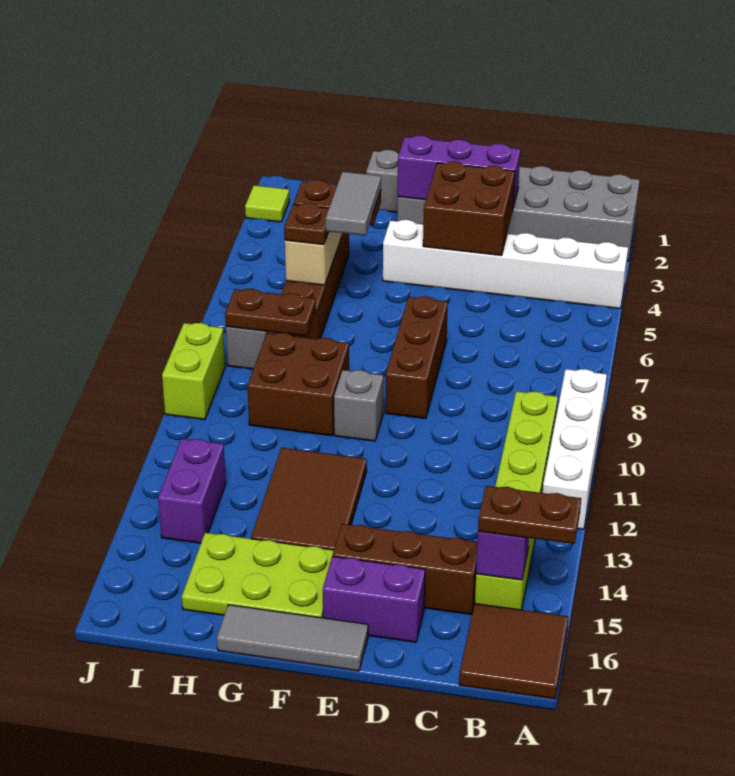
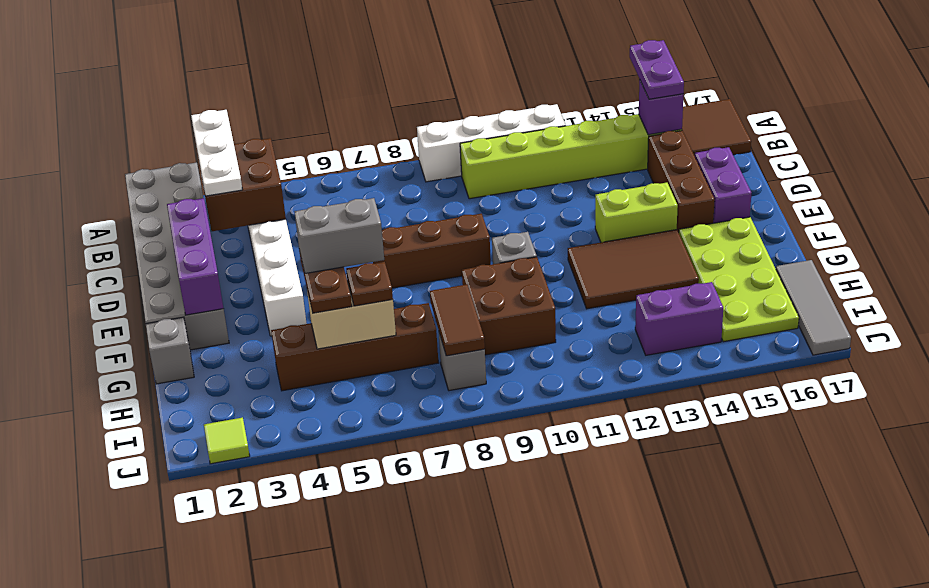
none -> white plate A3:C3 level 3
brown plate A15:B15 level 3 -> purple plate A15:B15 level 3
brown brick D3:E4 level 2 -> brown brick B3:C4 level 2
grey tile E17:G17 level 1 -> grey tile H17:J17 level 1
lime plate F15:H16 level 1 -> lime plate F15:I16 level 1
grey tile G5:G6 level 4 -> grey brick G5:G6 level 4
brown plate H8:I8 level 2 -> brown tile H8:I8 level 2
lime brick J9:J10 level 1 -> lime brick E13:E14 level 1

